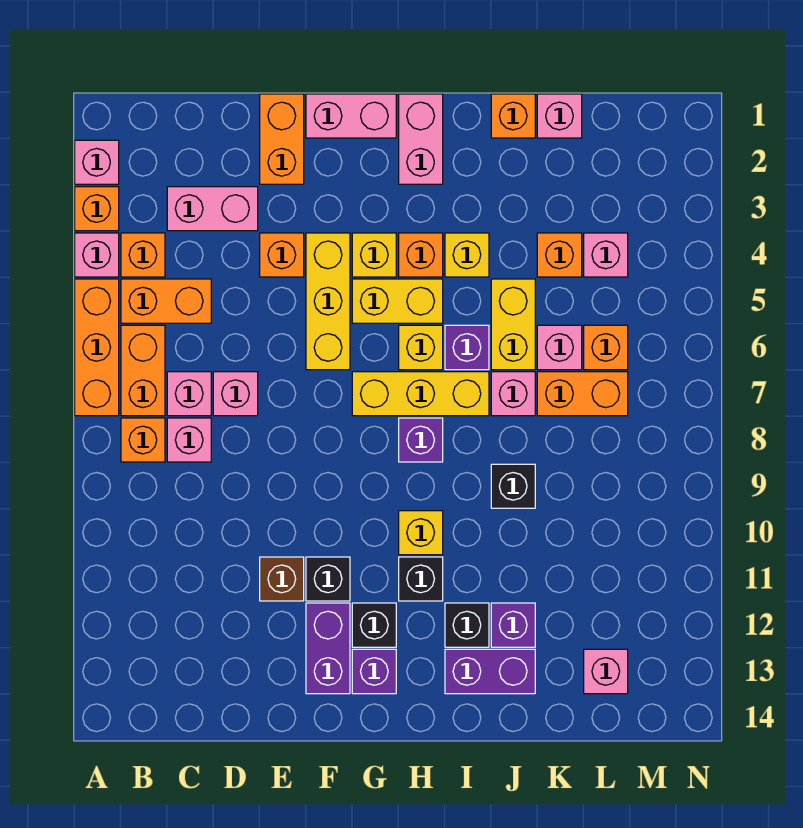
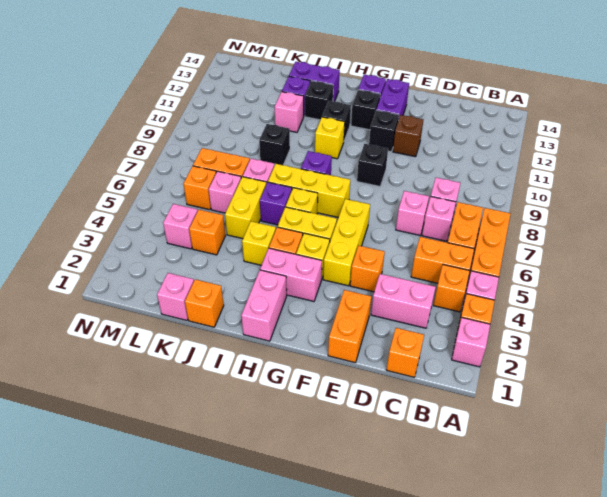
orange brick B8 level 1 -> orange brick C1 level 1
pink brick F1:G1 level 1 -> pink brick G3:H3 level 1
none -> black brick F9 level 1
pink brick L13 level 1 -> pink brick J11 level 1

